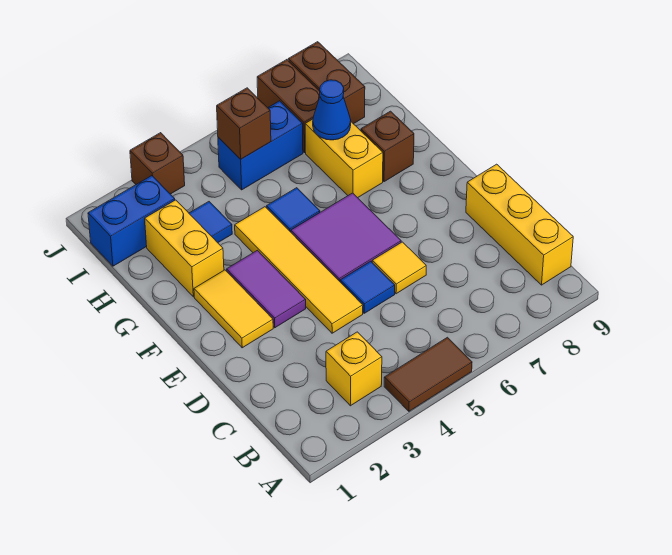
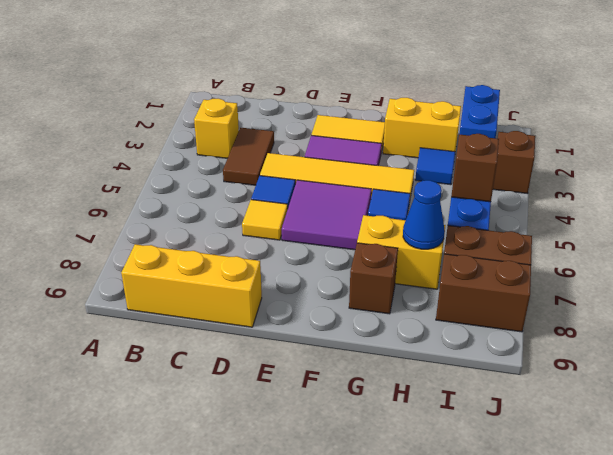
brown tile A4:A5 level 1 -> brown tile C3:C4 level 1

